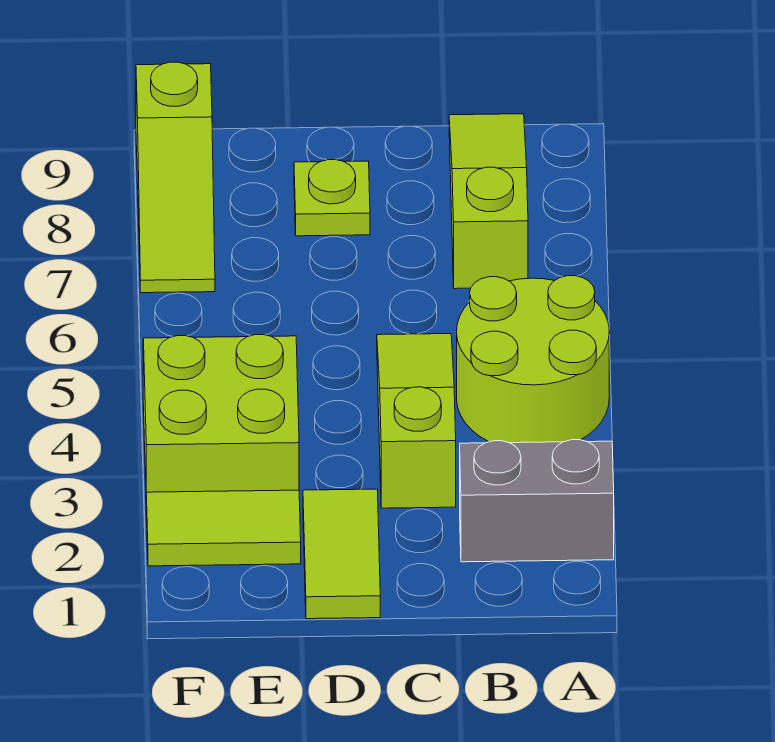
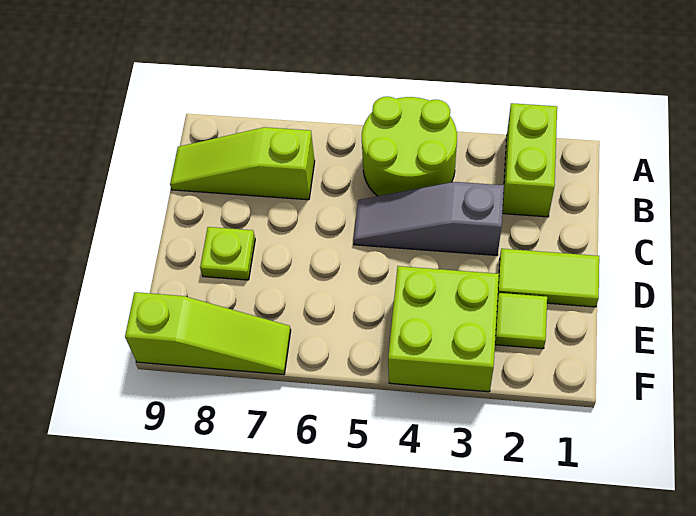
grey brick A2:B2 level 1 -> lime brick A2:B2 level 1
lime slope C3:C5 level 1 top 3 -> grey slope C3:C5 level 1 top 3
lime tile E2:F2 level 1 -> lime tile E2 level 1

